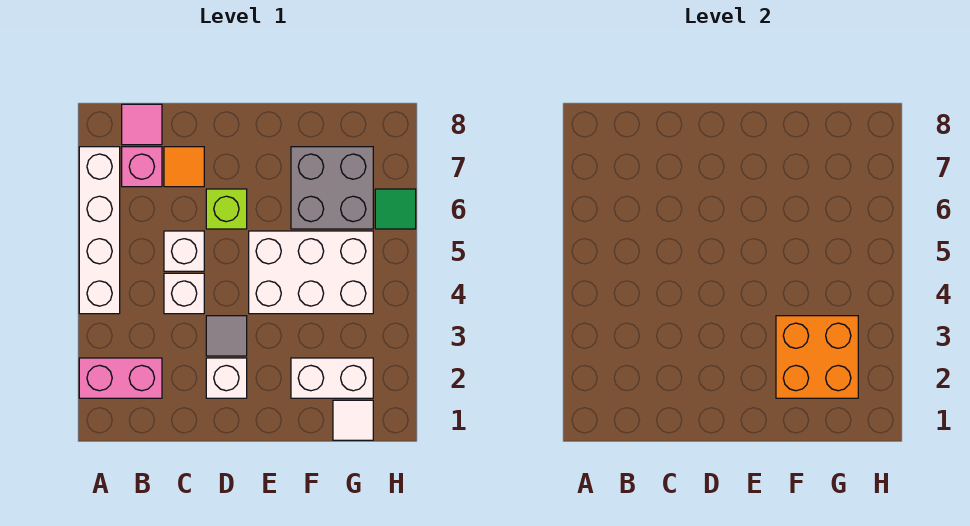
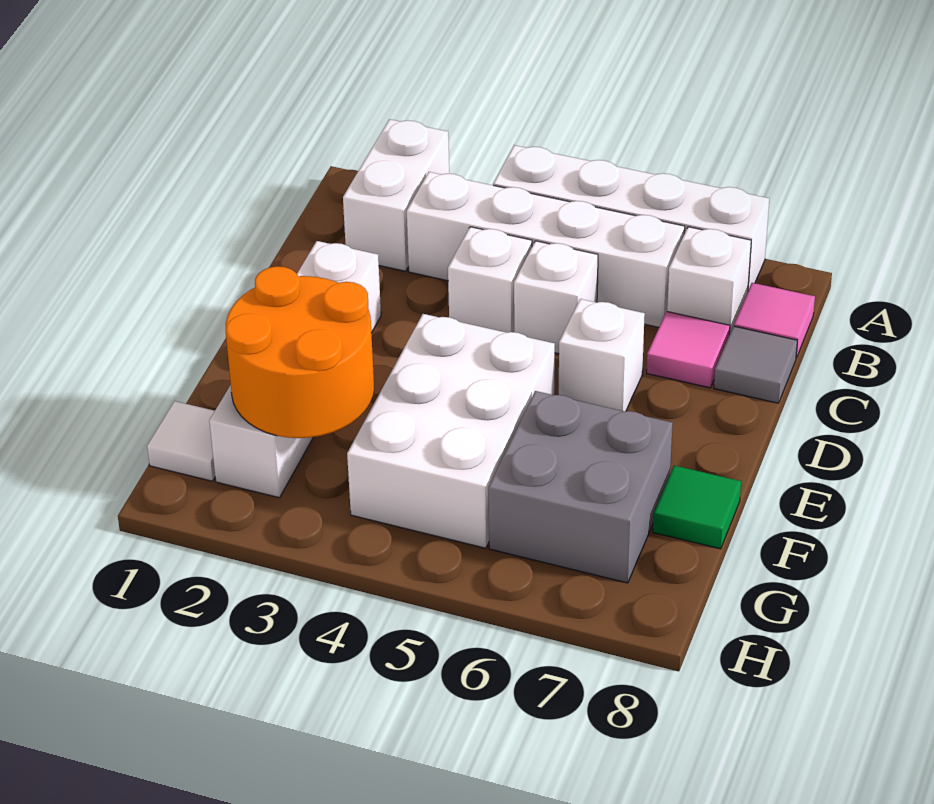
pink brick A2:B2 level 1 -> white brick A2:B2 level 1
none -> white brick B3:B6 level 1
pink brick B7 level 1 -> white brick B7 level 1
orange tile C7 level 1 -> pink tile C7 level 1
grey tile D3 level 1 -> grey tile C8 level 1
lime brick D6 level 1 -> white brick D6 level 1
orange brick F2:G3 level 2 -> orange round brick F2:G3 level 2
green tile H6 level 1 -> green tile F8 level 1

